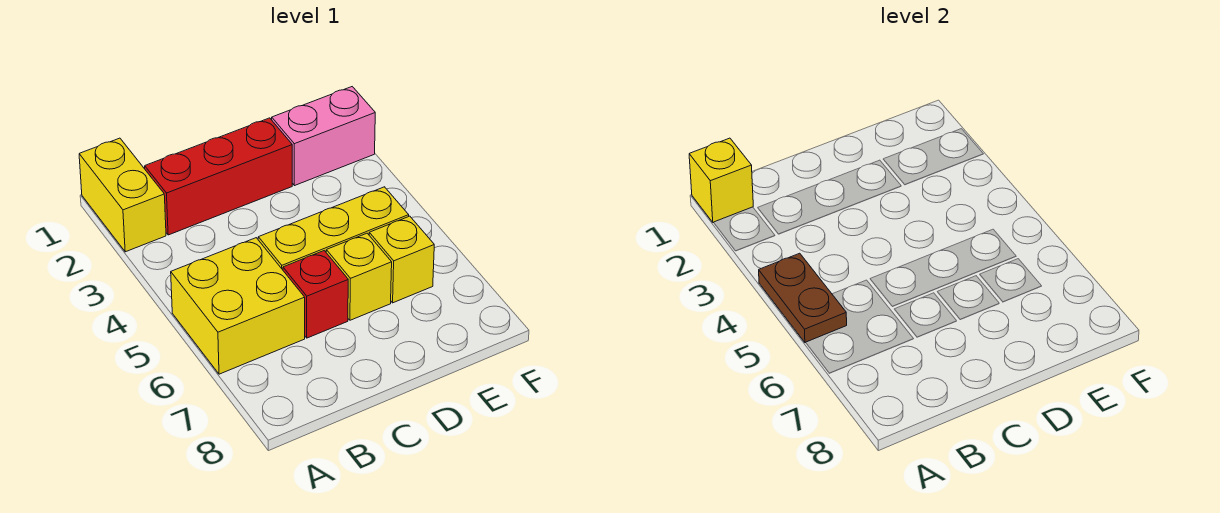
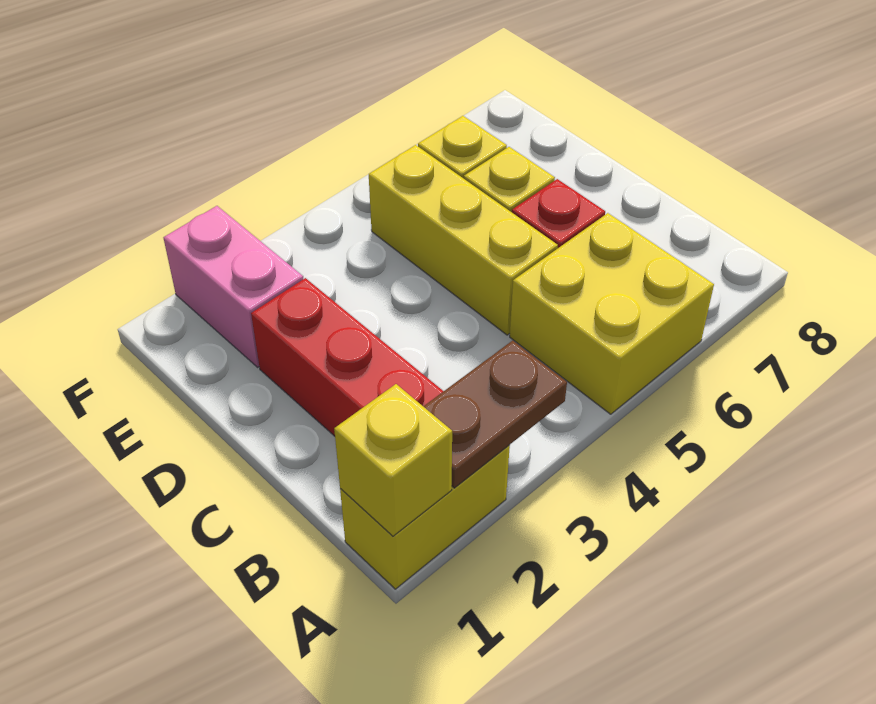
brown plate A4:A5 level 2 -> brown plate A2:A3 level 2

